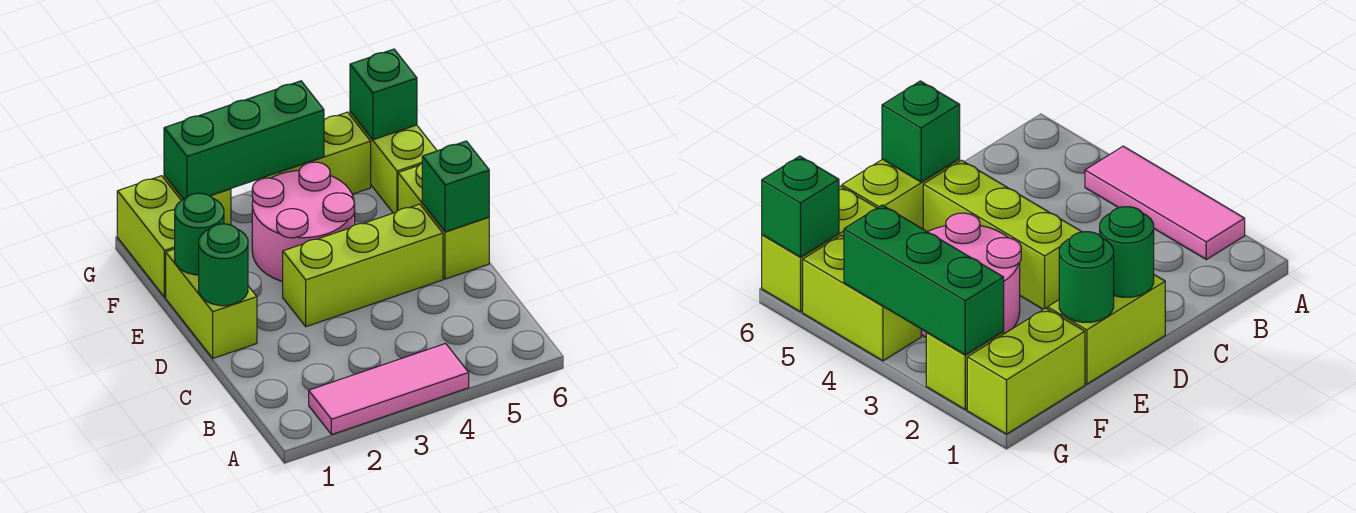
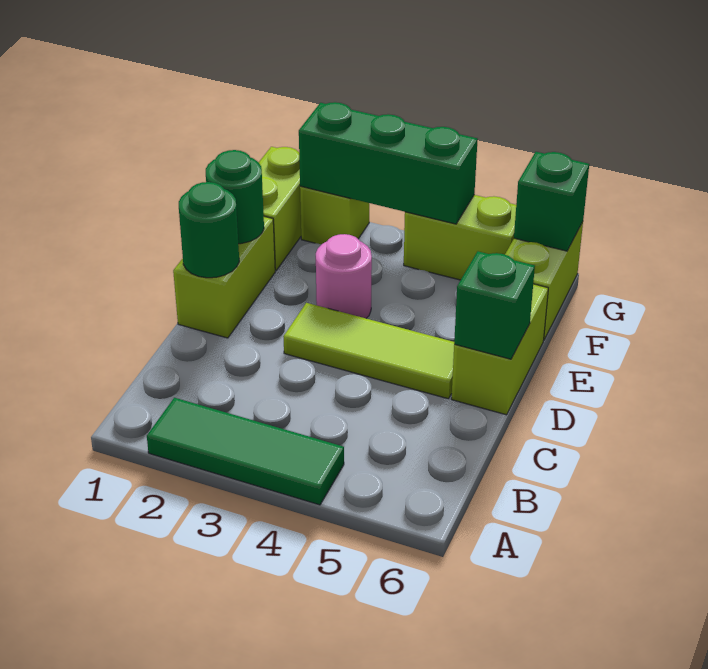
pink tile A2:A4 level 1 -> green tile A2:A4 level 1
lime brick D3:D5 level 1 -> lime tile D3:D5 level 1
pink round brick E3:F4 level 1 -> pink round brick E3 level 1

